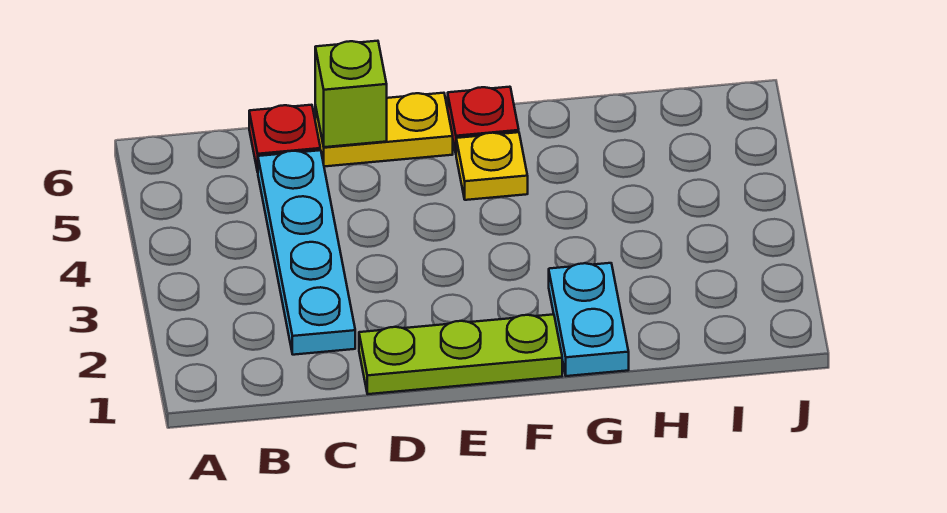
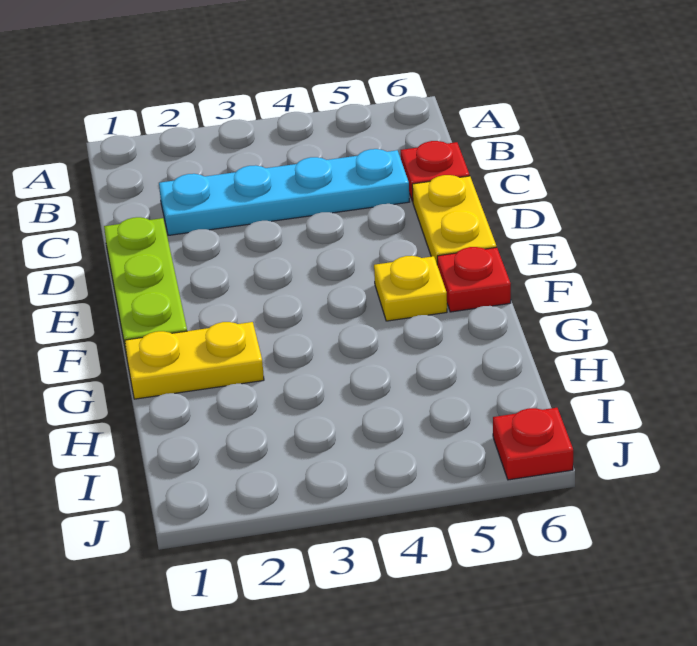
lime brick D6 level 2 -> none
cyan plate G1:G2 level 1 -> yellow plate G1:G2 level 1
none -> red plate J6 level 1

